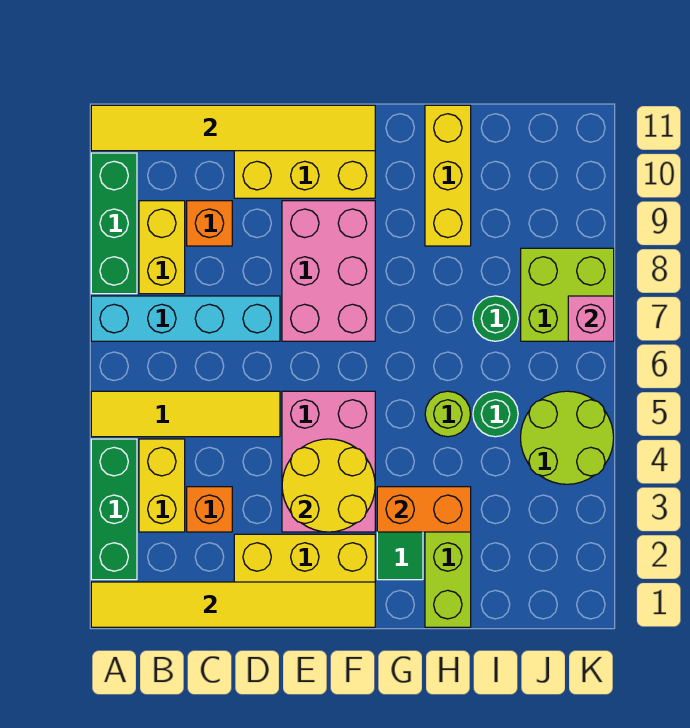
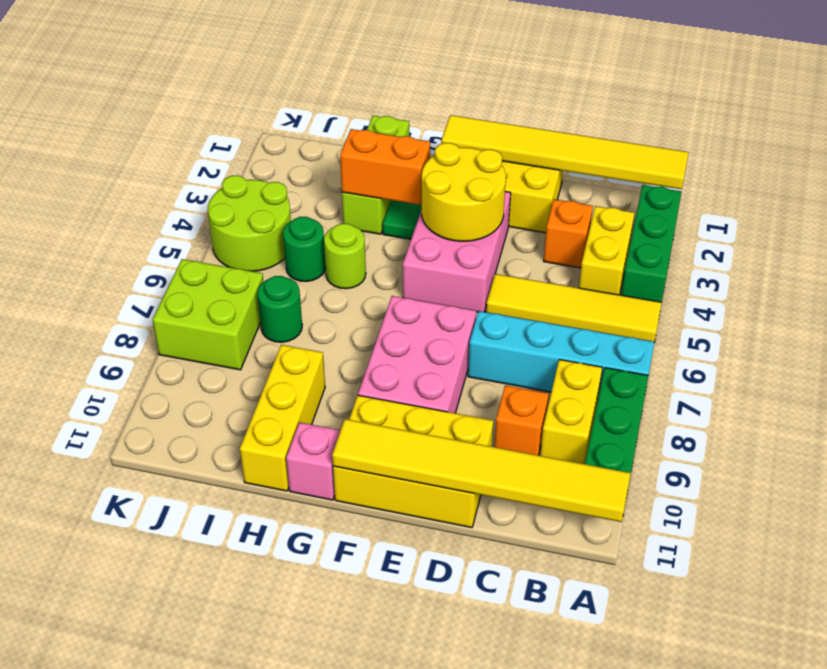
pink brick K7 level 2 -> pink brick G11 level 1

